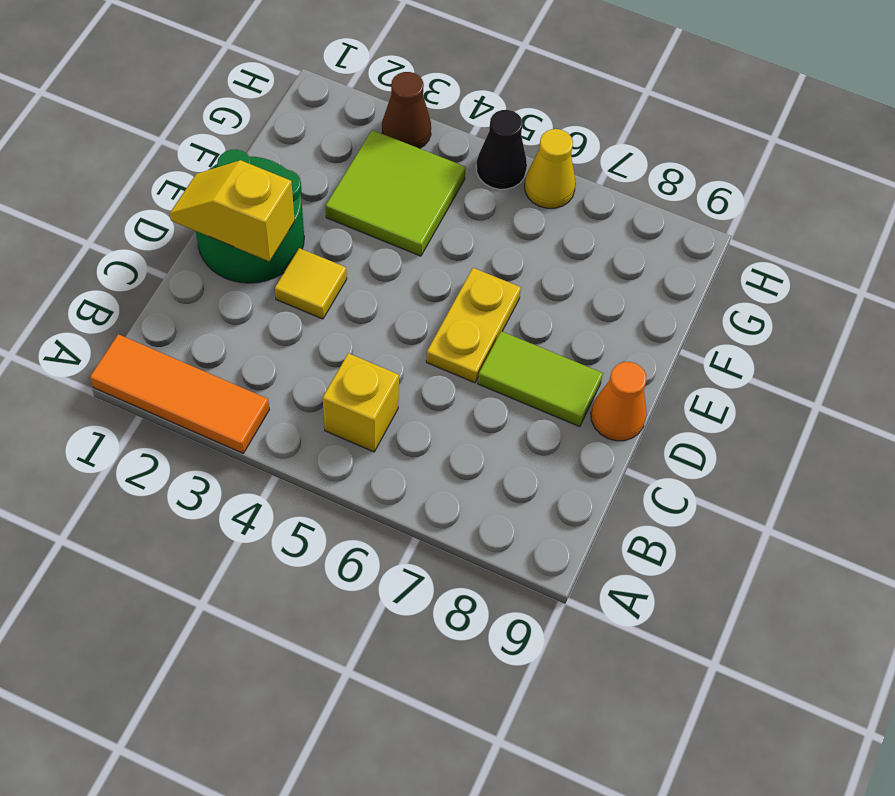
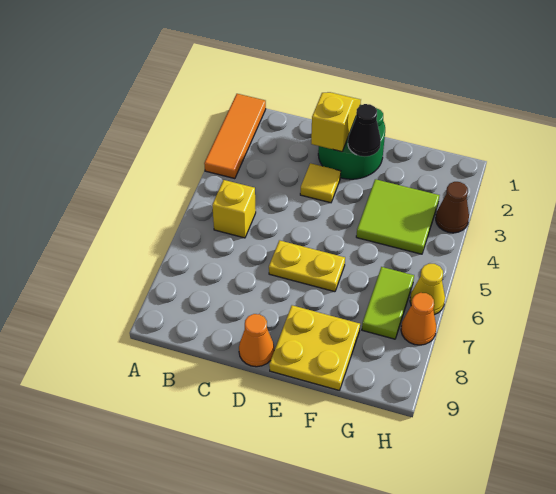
lime tile D7:D8 level 1 -> lime tile G6:G7 level 1
none -> yellow plate E8:F9 level 1
black cone H5 level 1 -> black cone E2 level 2
none -> orange cone H7 level 1

